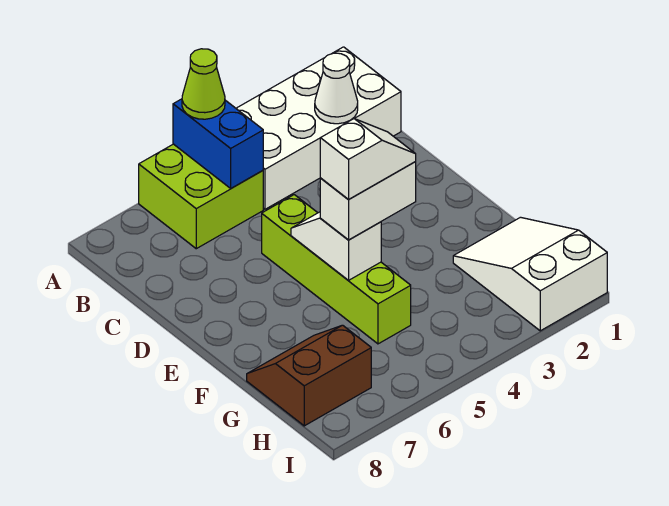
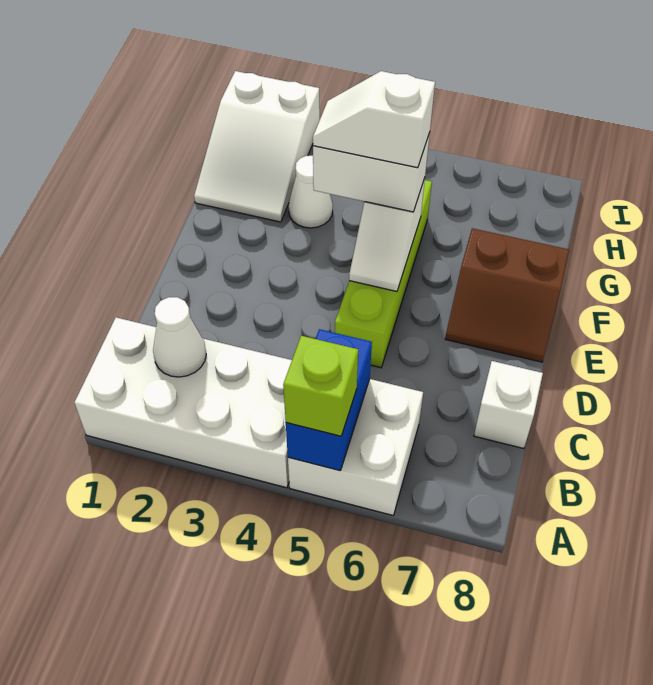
lime brick A5:B6 level 1 -> white brick A5:B6 level 1
lime cone A5 level 3 -> lime brick A5 level 3
none -> white brick C8 level 1
none -> white cone G3 level 1
brown slope G7:H8 level 1 top H -> brown slope E7:F8 level 1 top F

